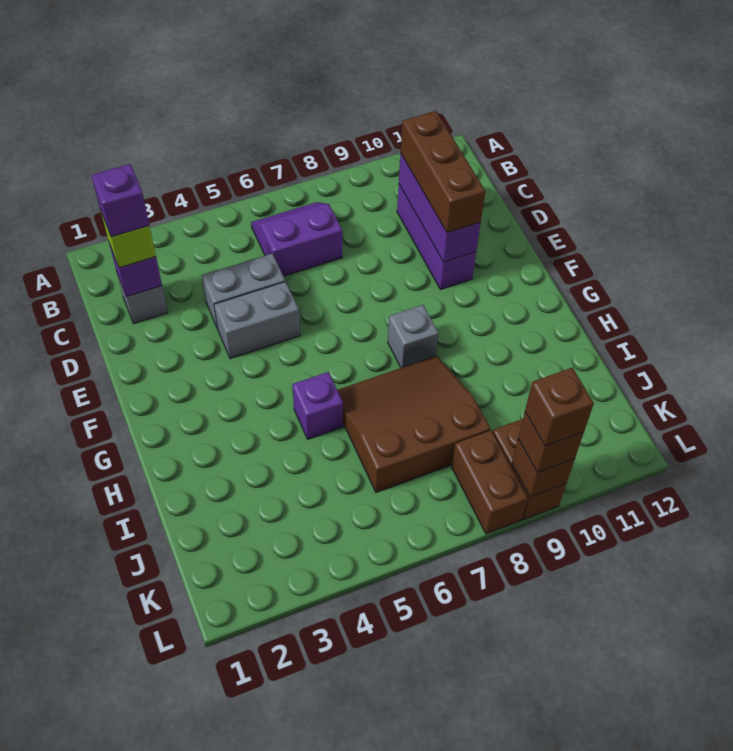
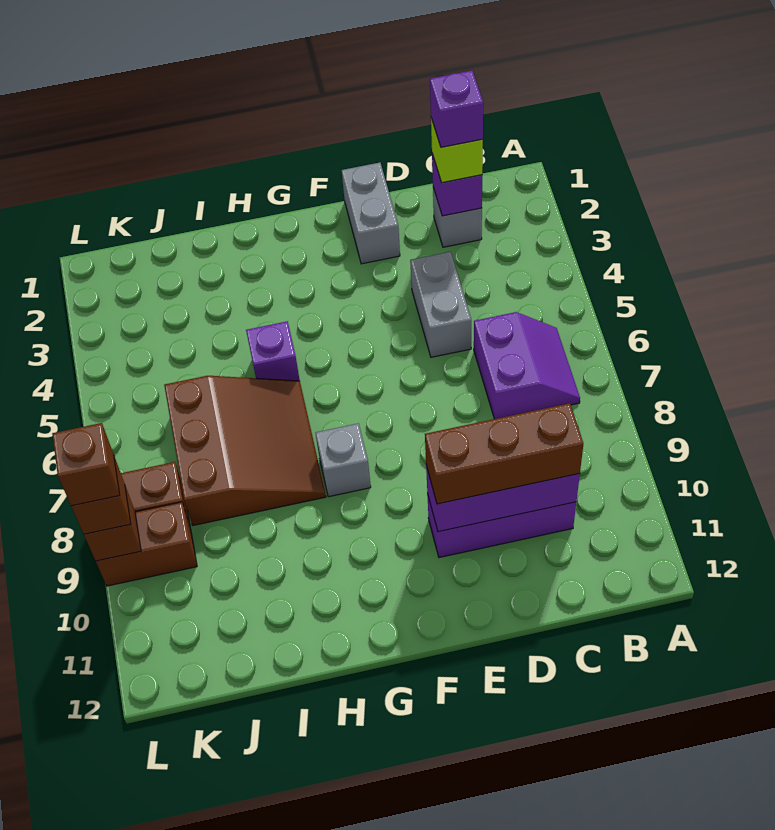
grey brick E4:E5 level 1 -> grey brick E1:E2 level 1

